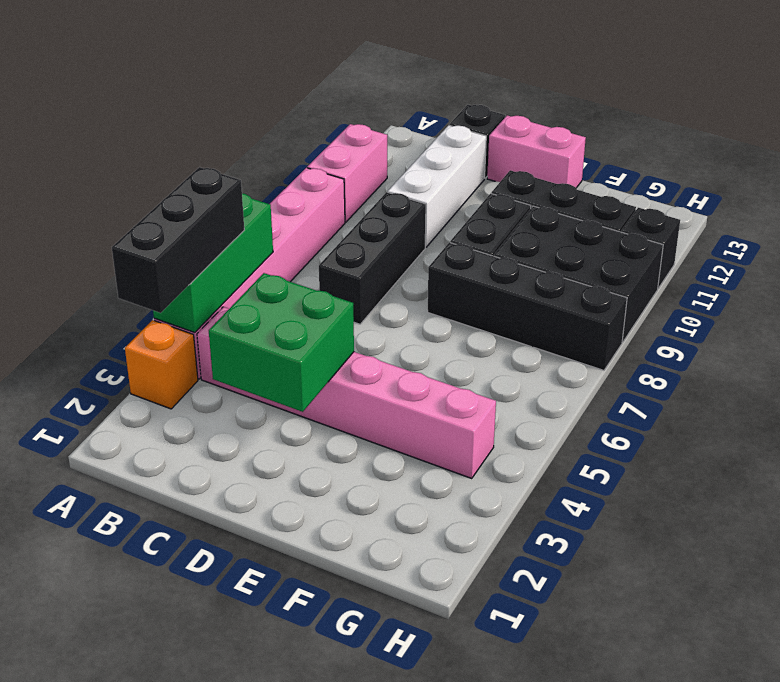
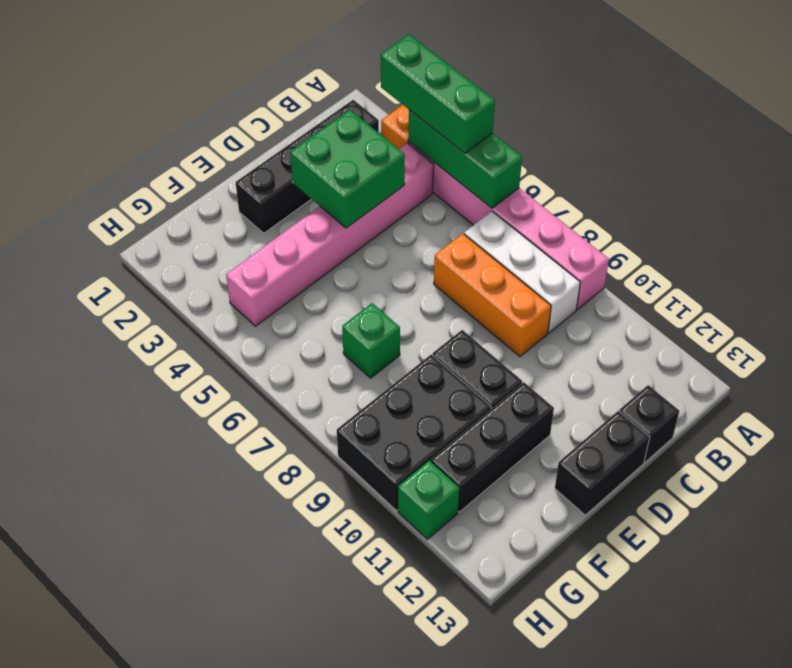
black brick A3:A5 level 3 -> green brick A3:A5 level 3
pink brick A10:A11 level 1 -> none
black brick C7:C9 level 1 -> orange brick C7:C9 level 1
white brick C10:C12 level 1 -> white brick B7:B9 level 1
pink brick D13:E13 level 1 -> black brick D13:E13 level 1
black brick E8:H8 level 1 -> black brick B2:E2 level 1
none -> green brick F7 level 1
black brick H11 level 1 -> green brick H11 level 1

